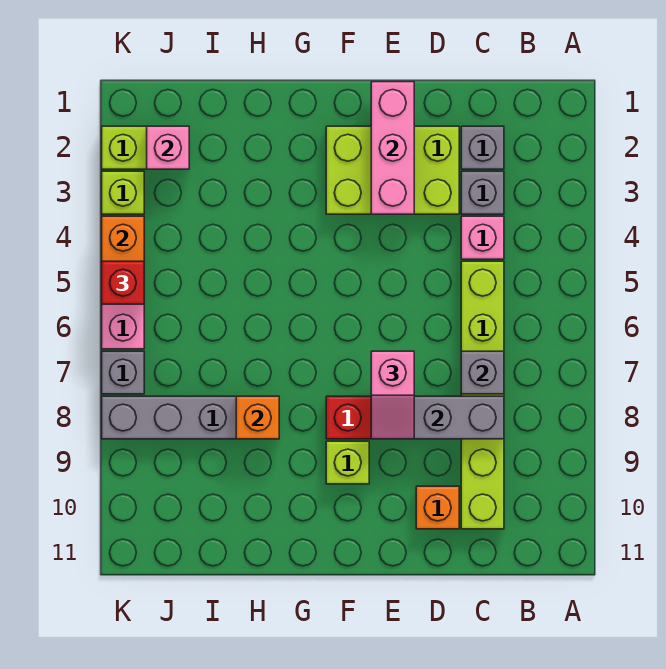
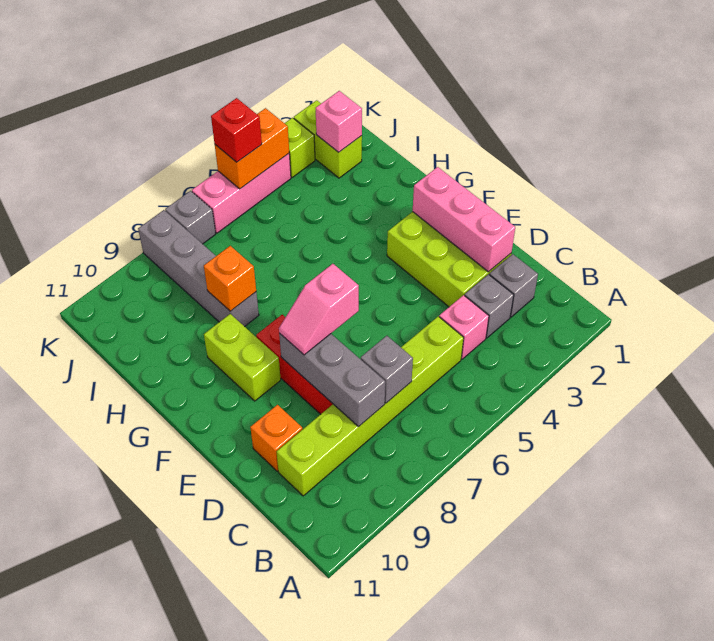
pink brick E1:E3 level 2 -> pink brick D2:F2 level 2
lime brick F9 level 1 -> lime brick F9:G9 level 1

